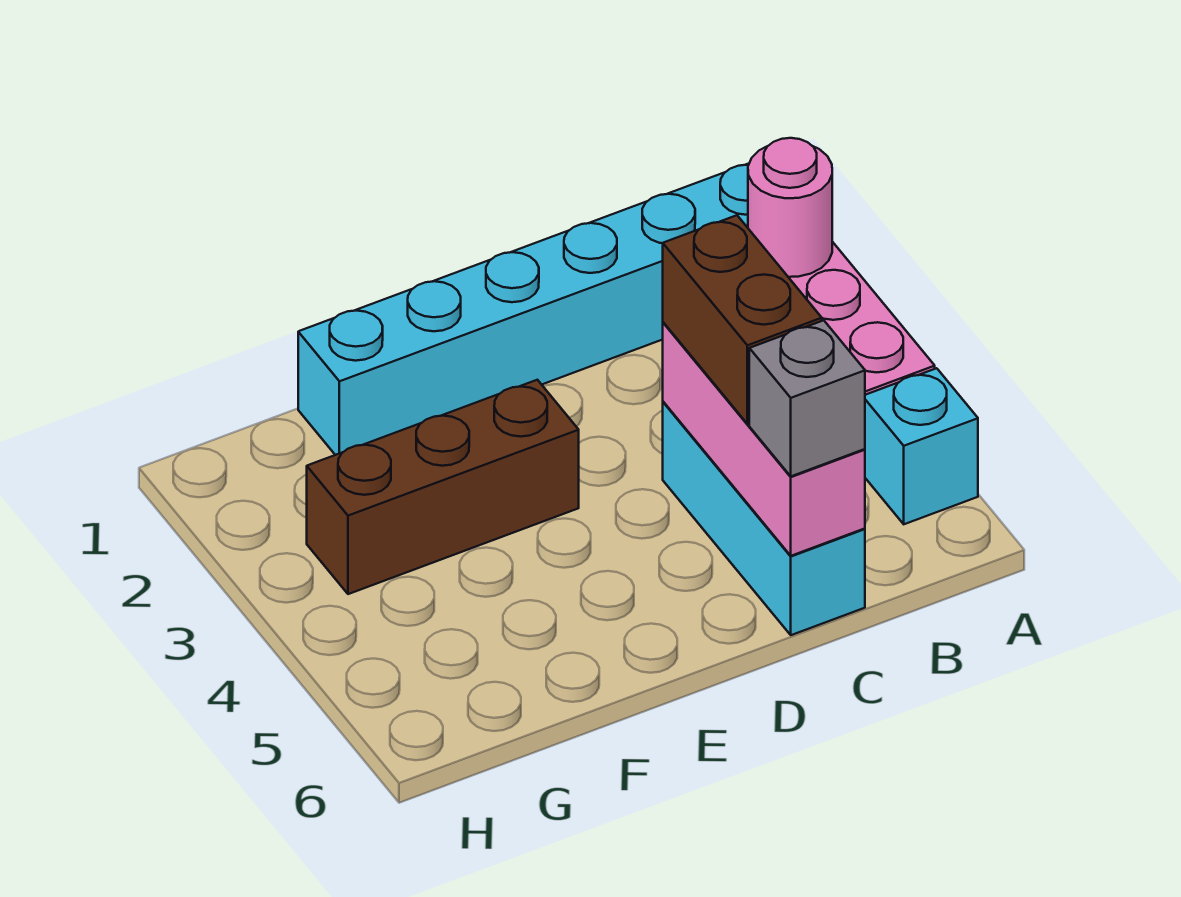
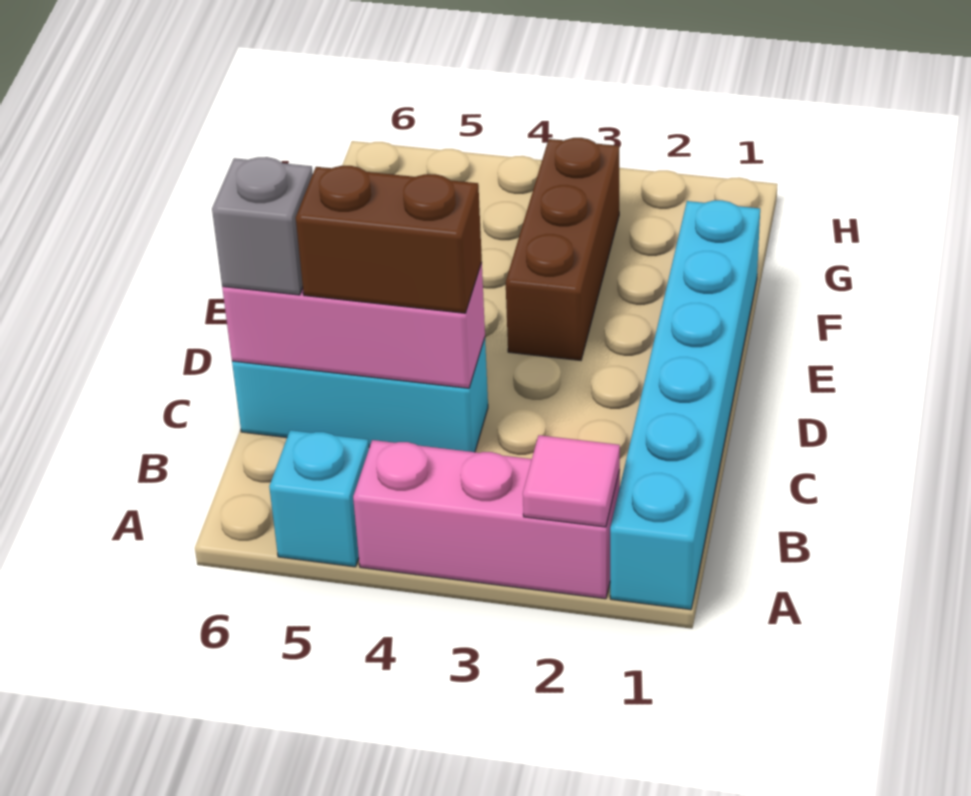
pink round brick A2 level 2 -> pink tile A2 level 2

